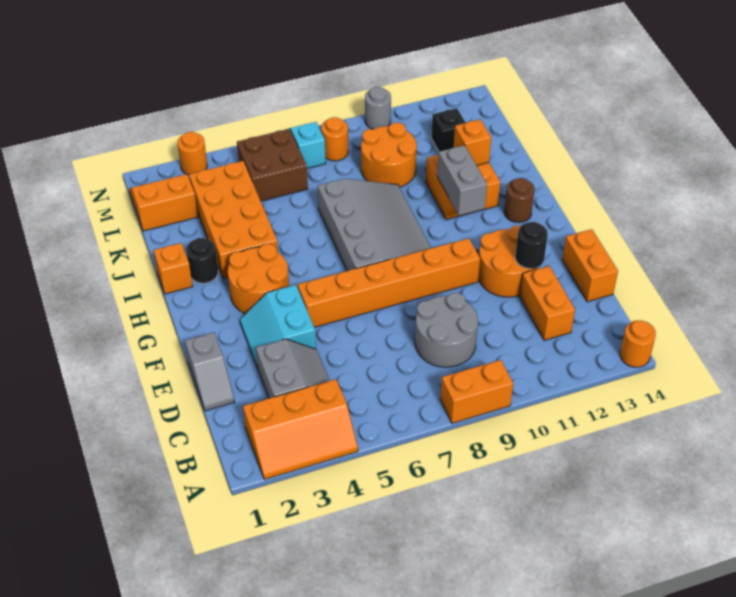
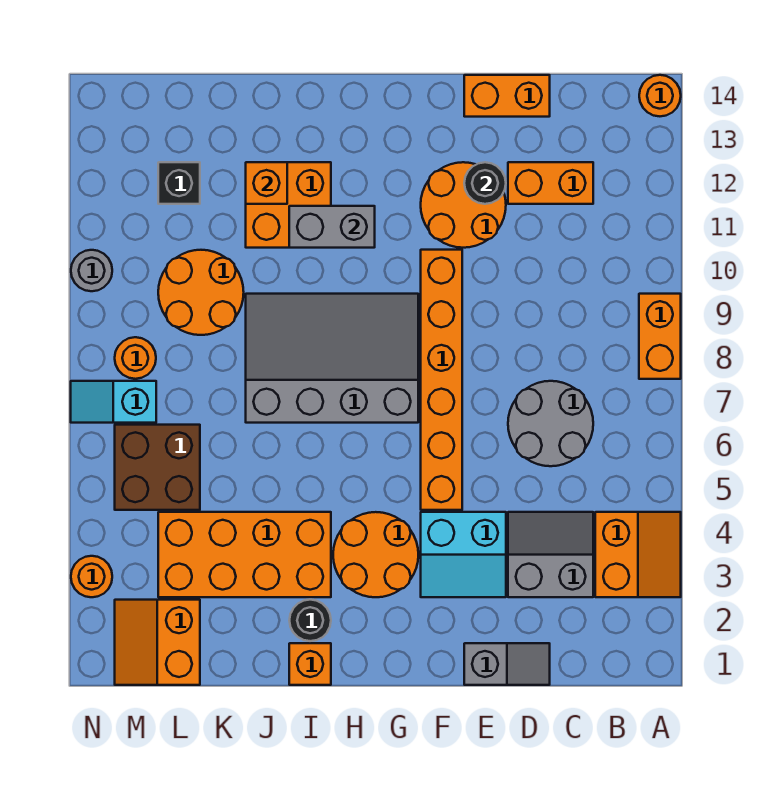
orange slope A2:B4 level 1 top B -> orange slope A3:B4 level 1 top B
grey round brick C8:D9 level 1 -> grey round brick C6:D7 level 1
brown round brick H13 level 1 -> none

